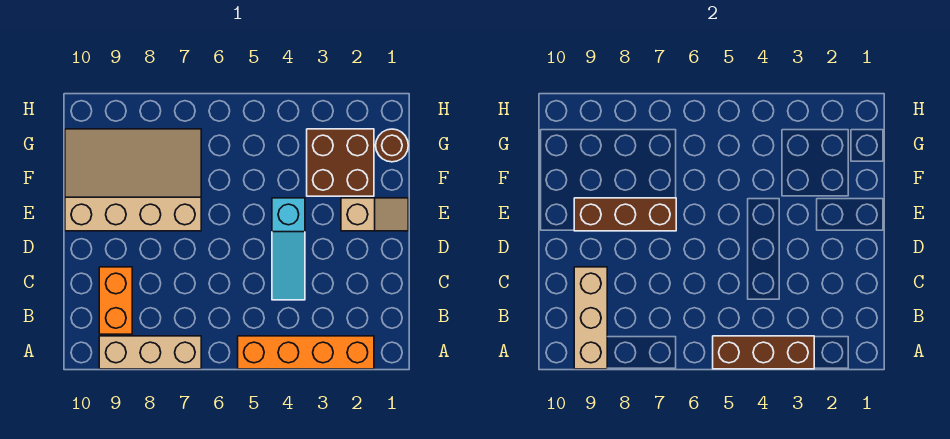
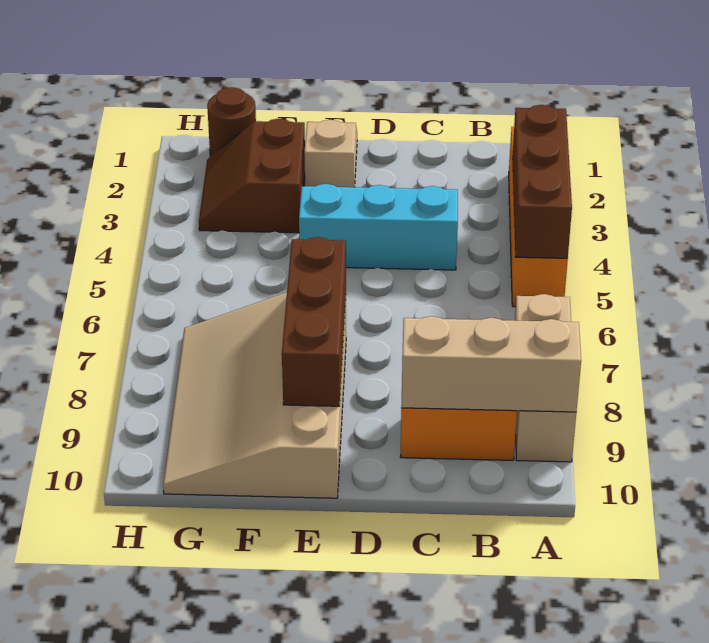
cyan slope C4:E4 level 1 top E -> cyan brick C4:E4 level 1
brown brick F2:G3 level 1 -> brown slope F2:G3 level 1 top F

